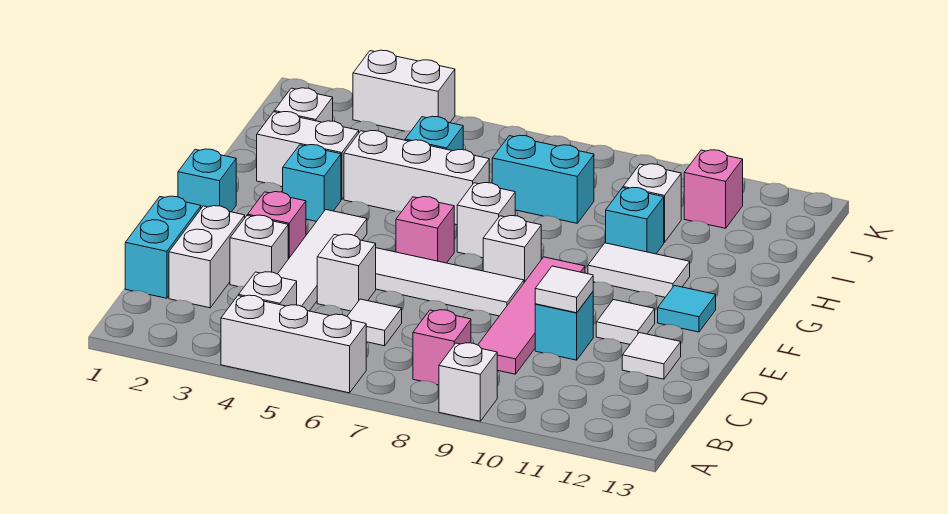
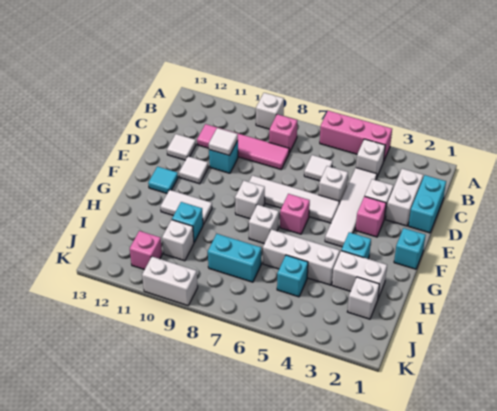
white brick A4:A6 level 1 -> pink brick A4:A6 level 1
pink tile C9:F9 level 1 -> pink tile C8:C11 level 1
white brick K3:K4 level 1 -> white brick K9:K10 level 1

